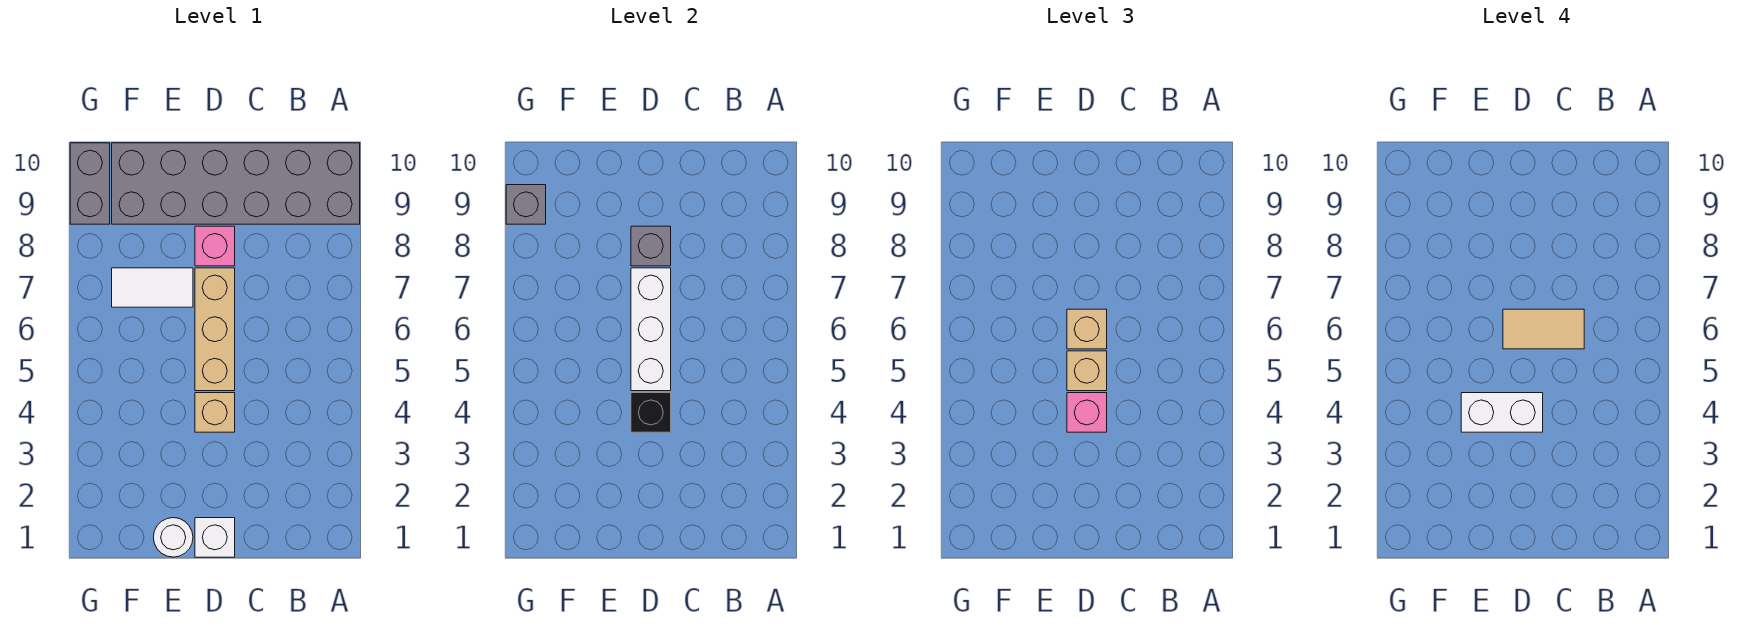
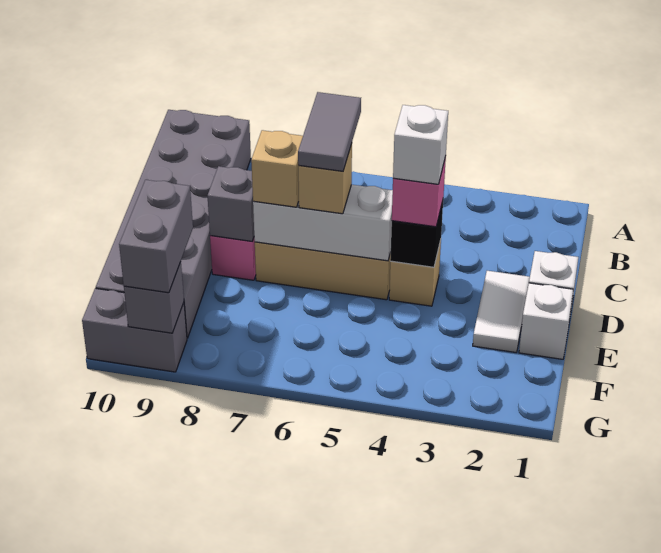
tan tile C6:D6 level 4 -> grey tile C6:D6 level 4
white brick D4:E4 level 4 -> white brick D4 level 4
tan brick D5 level 3 -> tan brick D7 level 3
white round brick E1 level 1 -> white brick E1 level 1
white tile E7:F7 level 1 -> white tile D2:E2 level 1
none -> grey brick F9:G9 level 3

